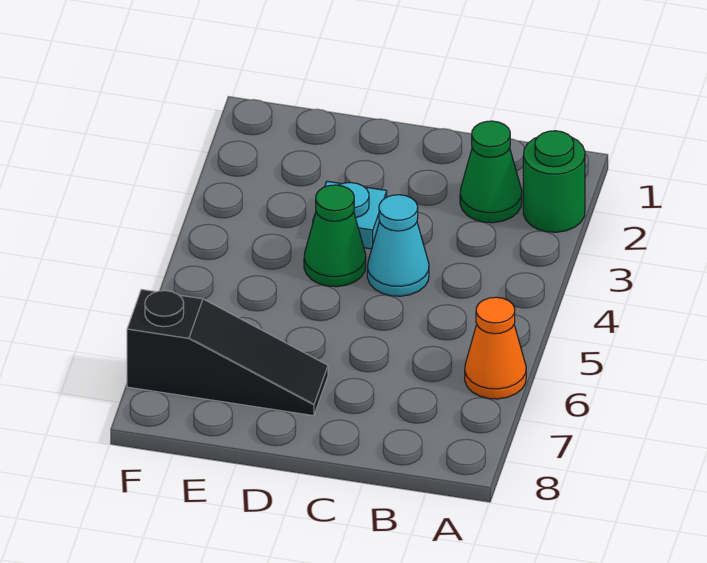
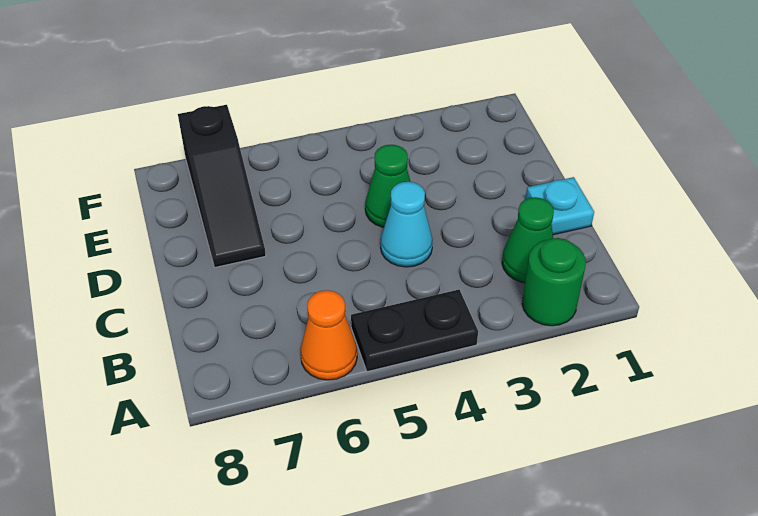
none -> black plate A4:A5 level 1
cyan plate D3 level 1 -> cyan plate C1 level 1

